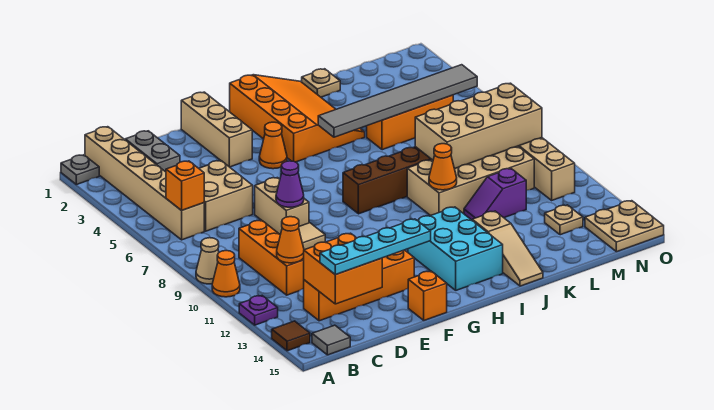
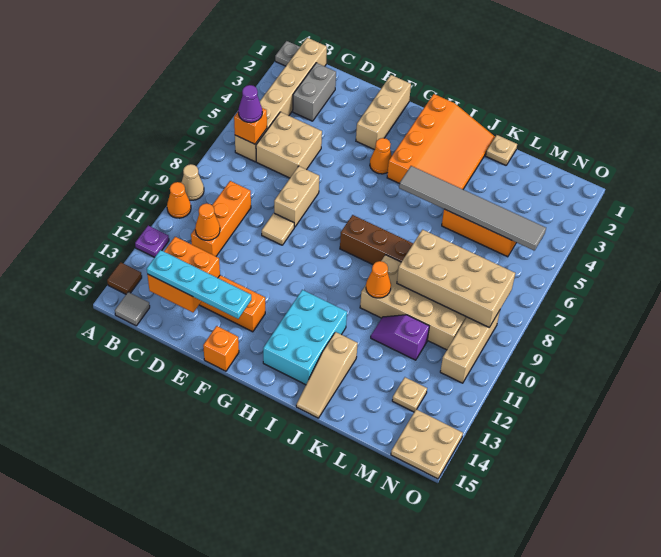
purple cone E8 level 2 -> purple cone B6 level 3

